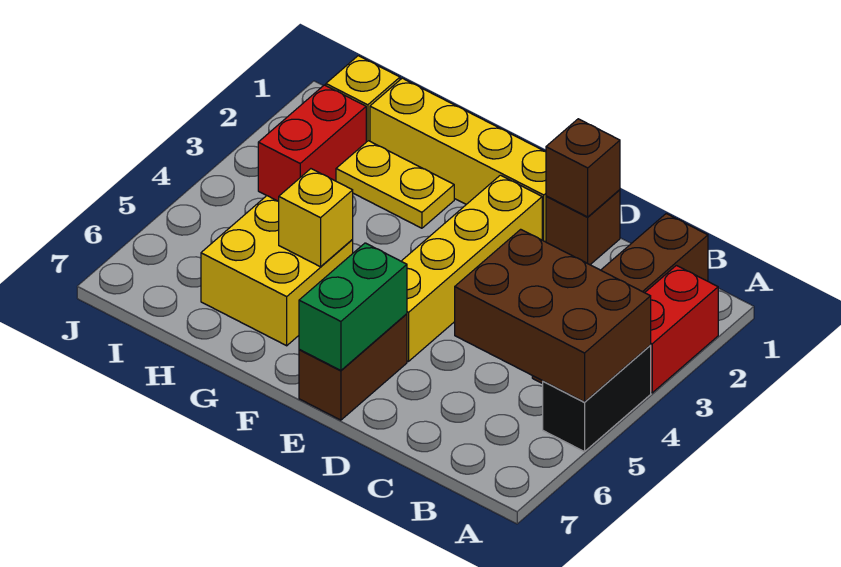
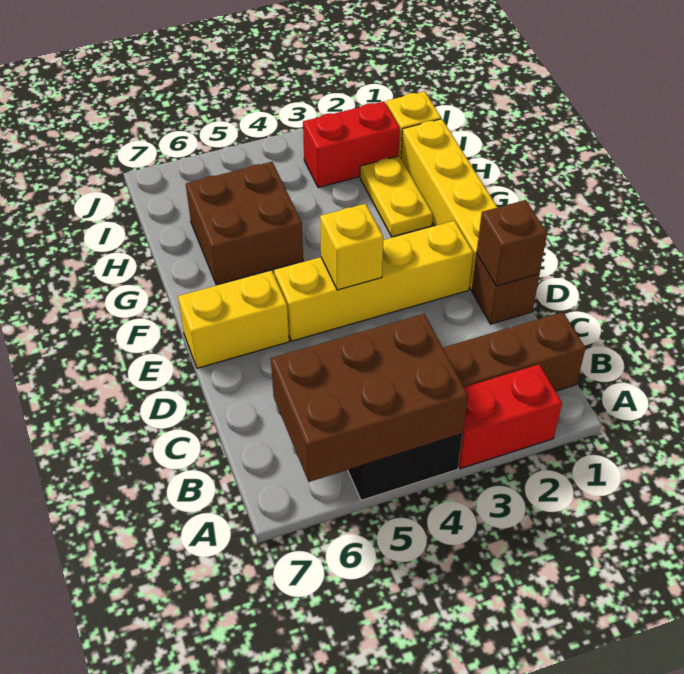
brown brick A4:C5 level 2 -> brown brick A4:B6 level 2
brown brick E6:E7 level 1 -> yellow brick E6:E7 level 1
green brick E6:E7 level 2 -> none
yellow brick G5:H6 level 1 -> brown brick G5:H6 level 1
yellow brick G5 level 2 -> yellow brick E4 level 2

